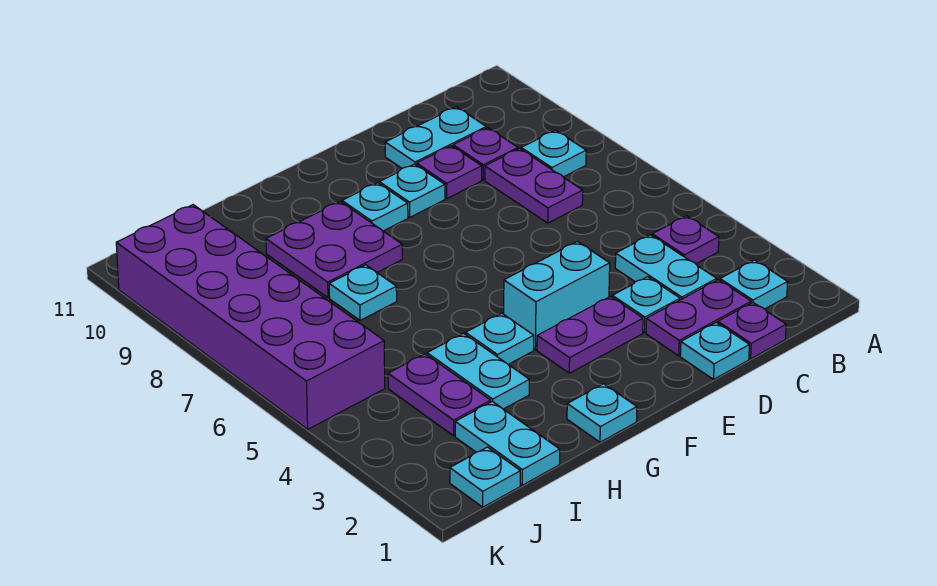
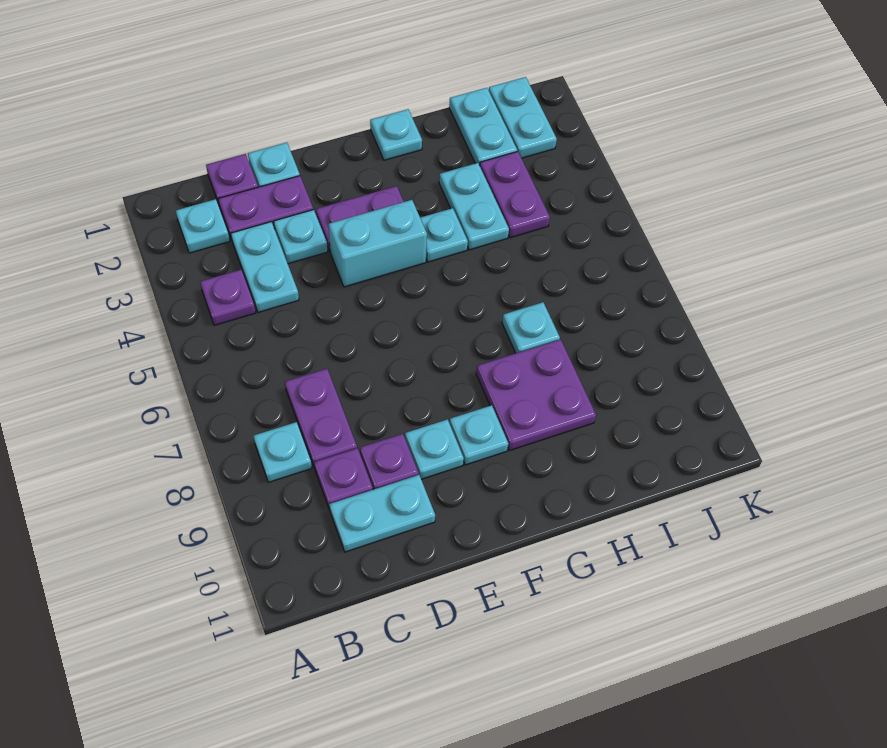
cyan plate J1 level 1 -> cyan plate J1:J2 level 1
purple brick J5:K10 level 1 -> none

